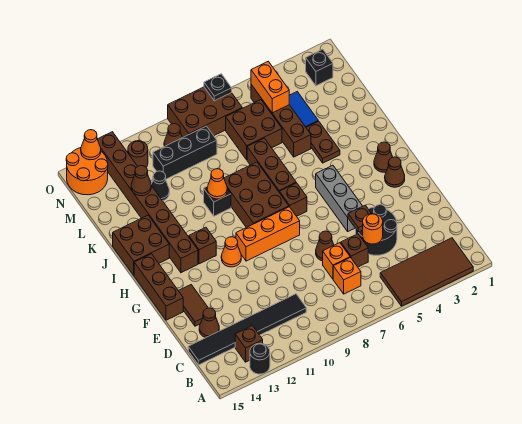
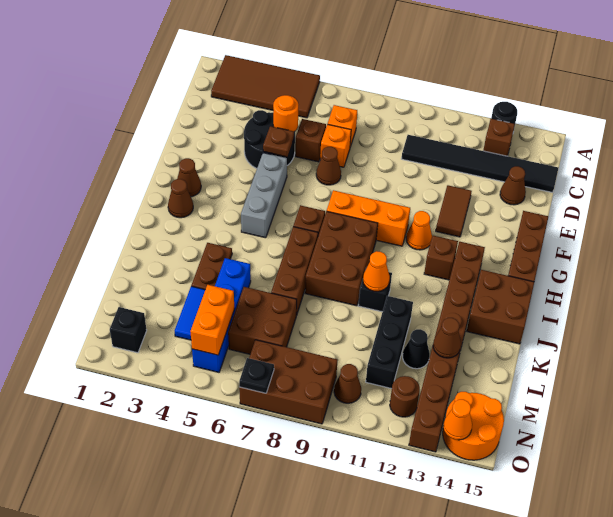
brown tile E14:F14 level 1 -> brown tile E12:F12 level 1
brown brick K5:N5 level 1 -> blue brick K5:N5 level 1
black brick M9:M11 level 1 -> black brick K11:M11 level 1

